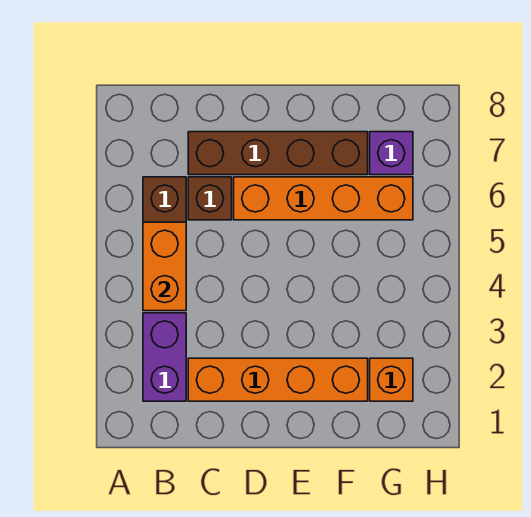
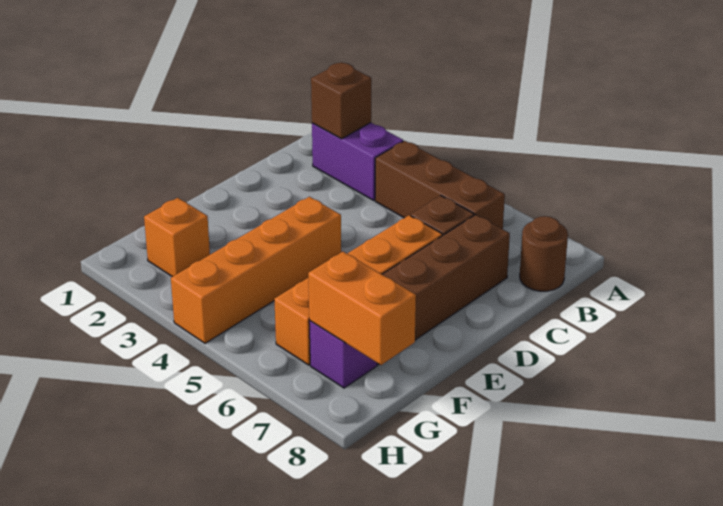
none -> brown brick B2 level 2
orange brick B4:B5 level 2 -> orange brick G7:G8 level 2
none -> brown round brick B8 level 1
orange brick C2:F2 level 1 -> orange brick E4:H4 level 1

